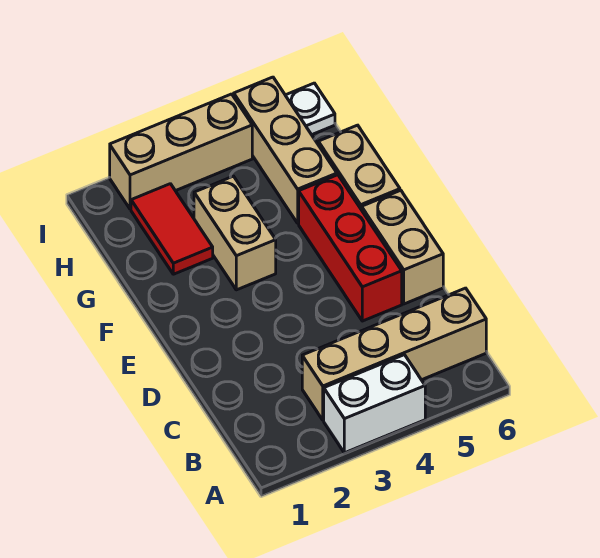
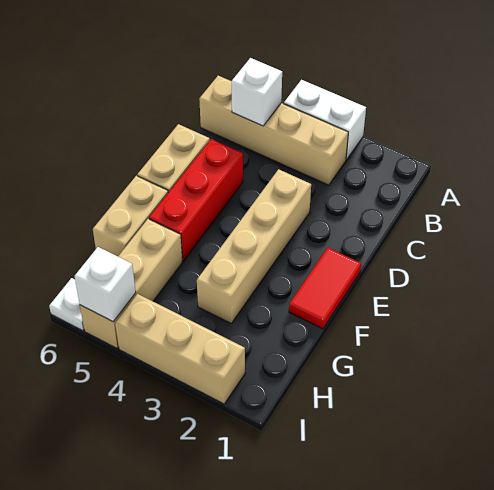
none -> white brick B5 level 2
tan brick F3:G3 level 1 -> tan brick D3:G3 level 1
red tile G2:H2 level 1 -> red tile E1:F1 level 1
none -> white brick I5 level 2

